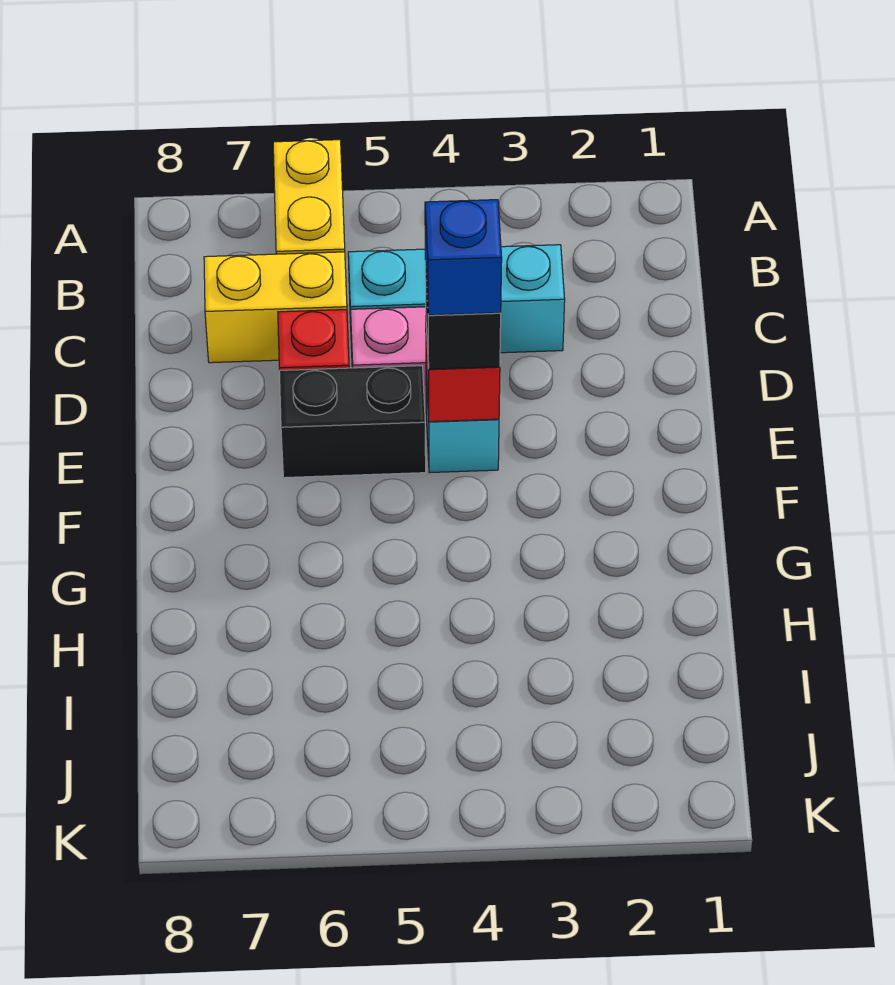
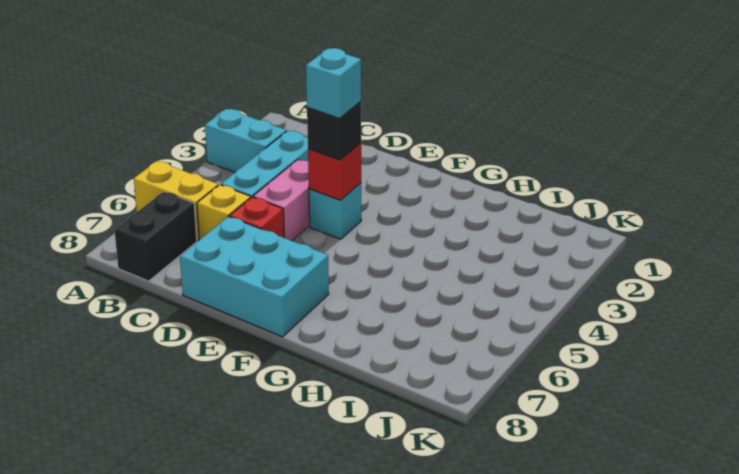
none -> cyan brick A3:B3 level 1
yellow brick C6:C7 level 1 -> yellow brick C6 level 1
none -> cyan brick D7:F8 level 1
blue brick E4 level 4 -> cyan brick E4 level 4
black brick E5:E6 level 1 -> black brick B7:B8 level 1

